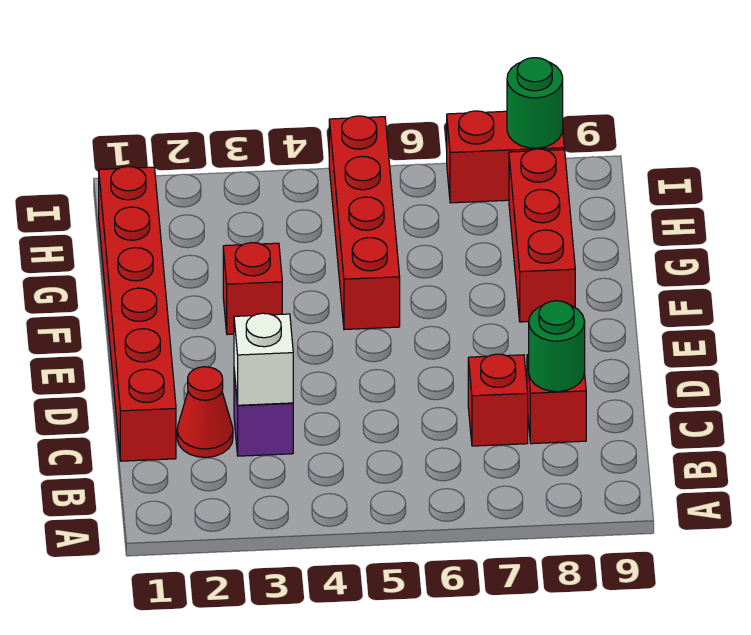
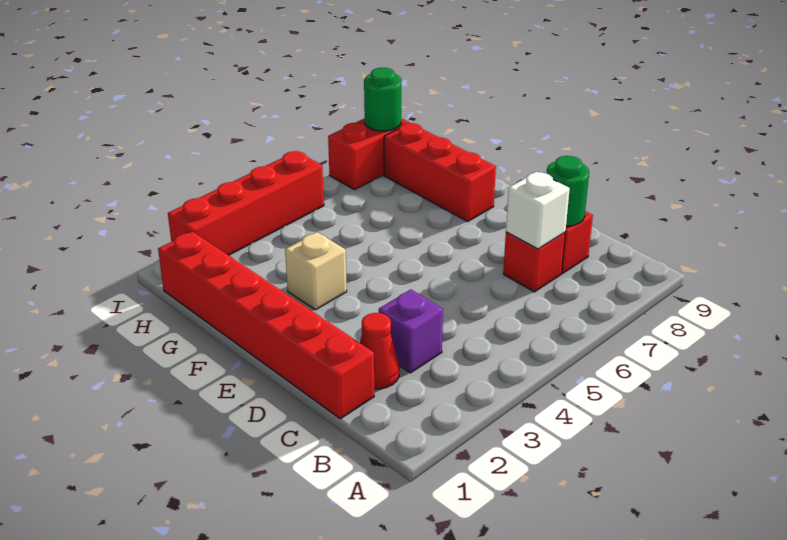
white brick C3 level 2 -> white brick C7 level 2
red brick F3 level 1 -> tan brick F3 level 1
red brick F5:I5 level 1 -> red brick I2:I5 level 1

